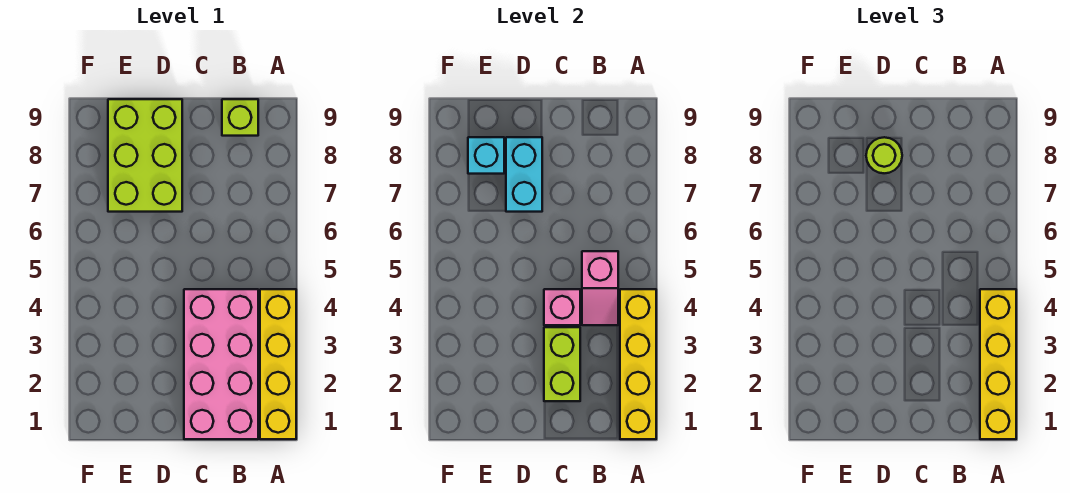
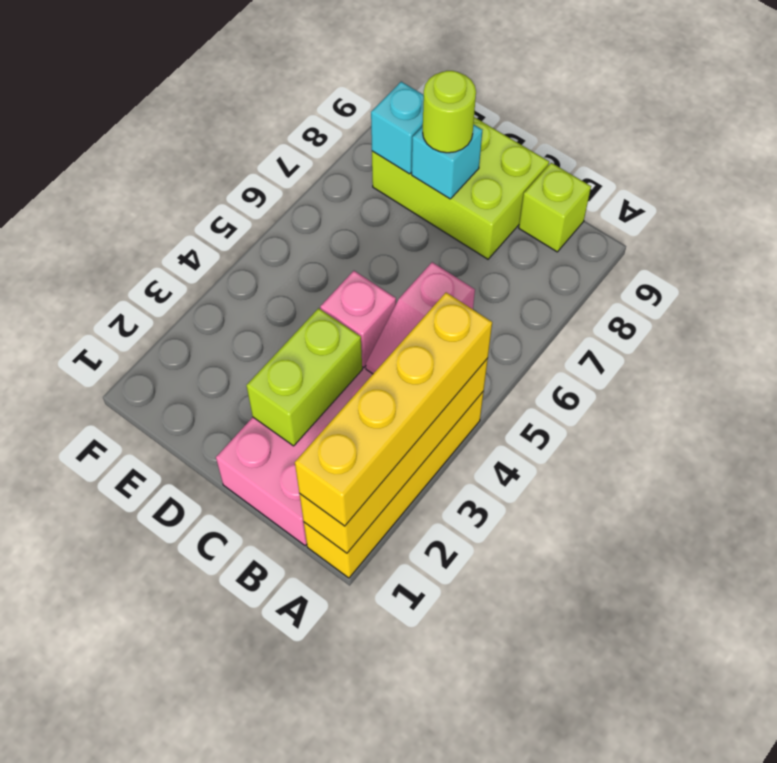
lime brick D7:E9 level 1 -> lime brick C8:E9 level 1
cyan brick D7:D8 level 2 -> cyan brick D8 level 2

